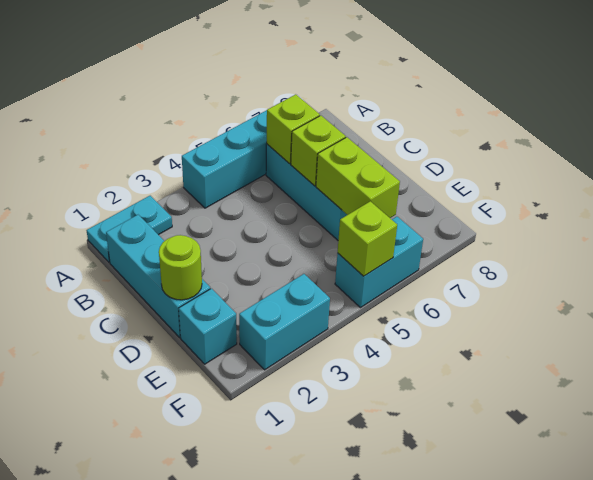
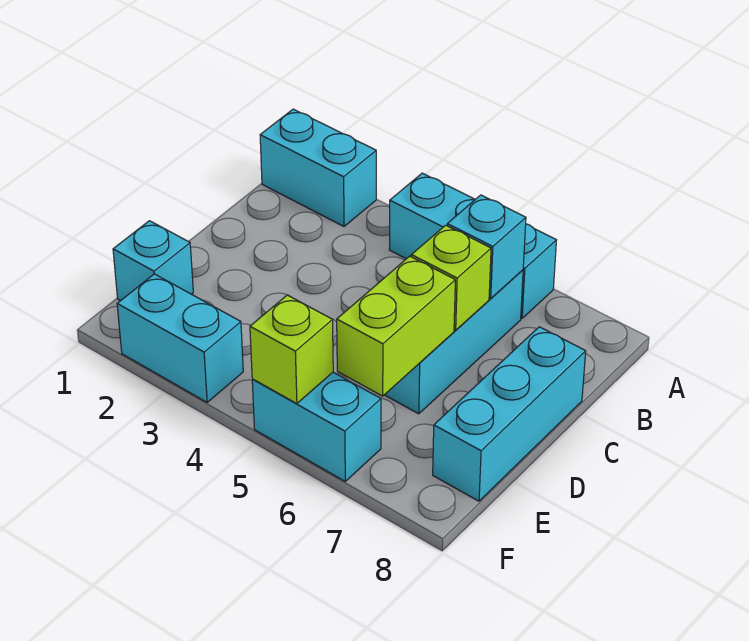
cyan plate A1:A2 level 1 -> cyan brick A1:A2 level 1
cyan brick B1:D1 level 1 -> cyan brick C8:E8 level 1
lime brick B6 level 2 -> cyan brick B6 level 2
lime round brick D1 level 2 -> none

